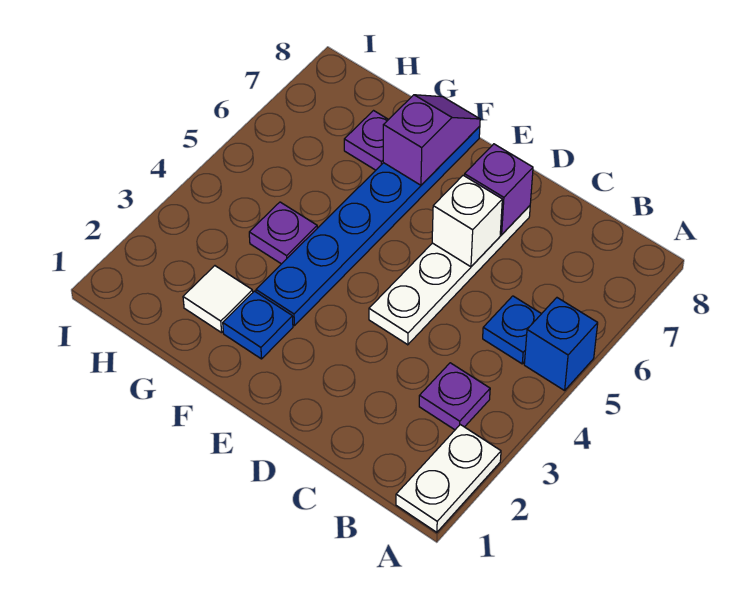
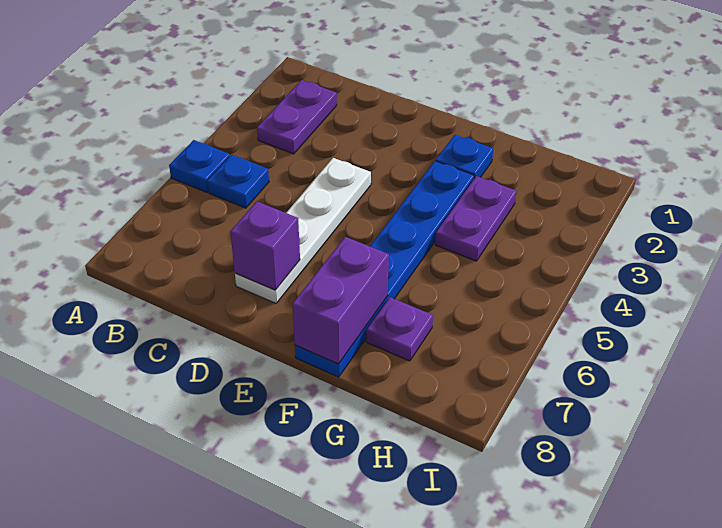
white plate A1:A2 level 1 -> none
blue brick A5 level 1 -> blue plate A5 level 1
purple plate B3 level 1 -> purple plate B2:B3 level 1
white brick D6 level 2 -> none
purple slope F7:F8 level 2 top 7 -> purple brick F7:F8 level 2
white tile G2 level 1 -> none
purple plate G4 level 1 -> purple plate G3:G4 level 1

